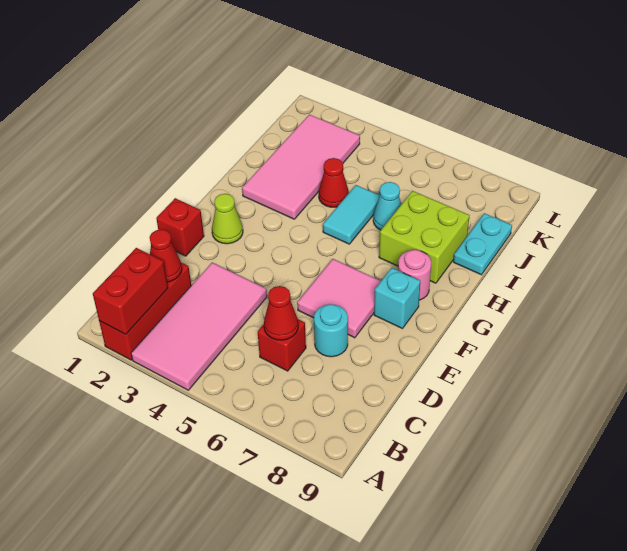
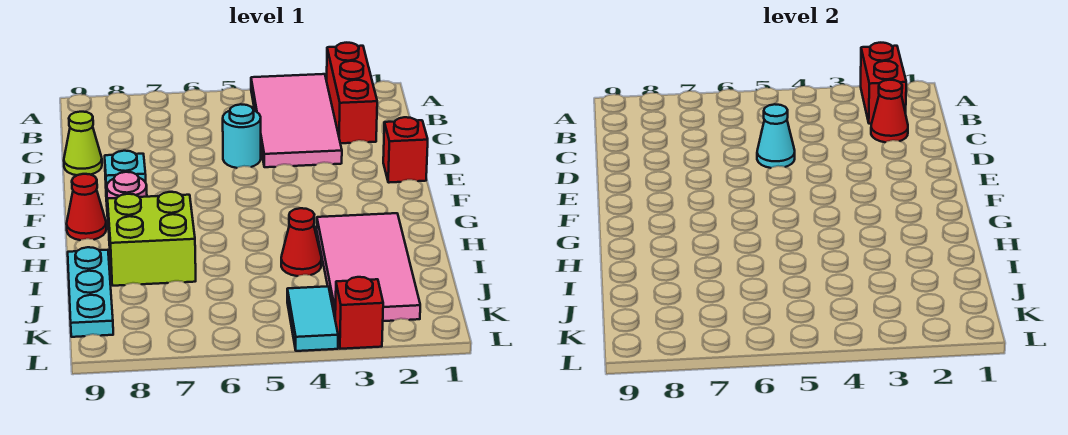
red brick C6 level 1 -> red brick L3 level 1
red cone C6 level 2 -> red cone G9 level 1
cyan round brick D7 level 1 -> cyan round brick D5 level 1
pink tile E6:F7 level 1 -> none
lime cone F2 level 1 -> lime cone D9 level 1
cyan tile H5:I5 level 1 -> cyan tile K4:L4 level 1
cyan cone I6 level 1 -> cyan cone D5 level 2
cyan plate I9:J9 level 1 -> cyan plate I9:K9 level 1

